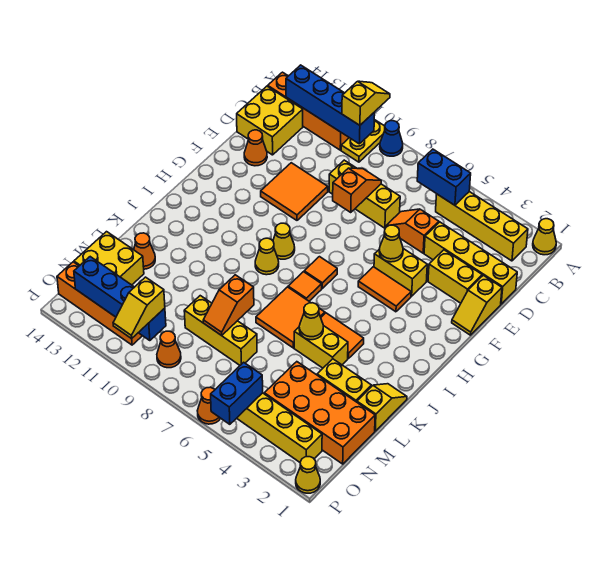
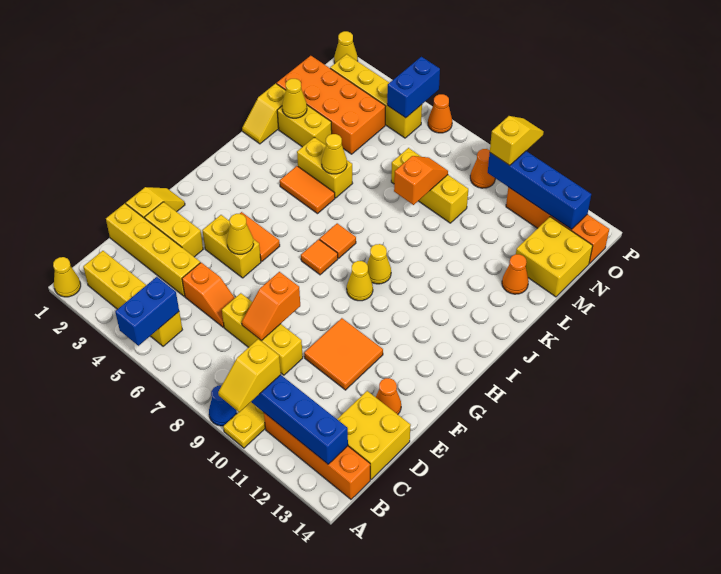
blue brick B5:B6 level 2 -> blue brick A5:B5 level 2
orange tile J6:K7 level 1 -> none
none -> yellow cone L2 level 2

